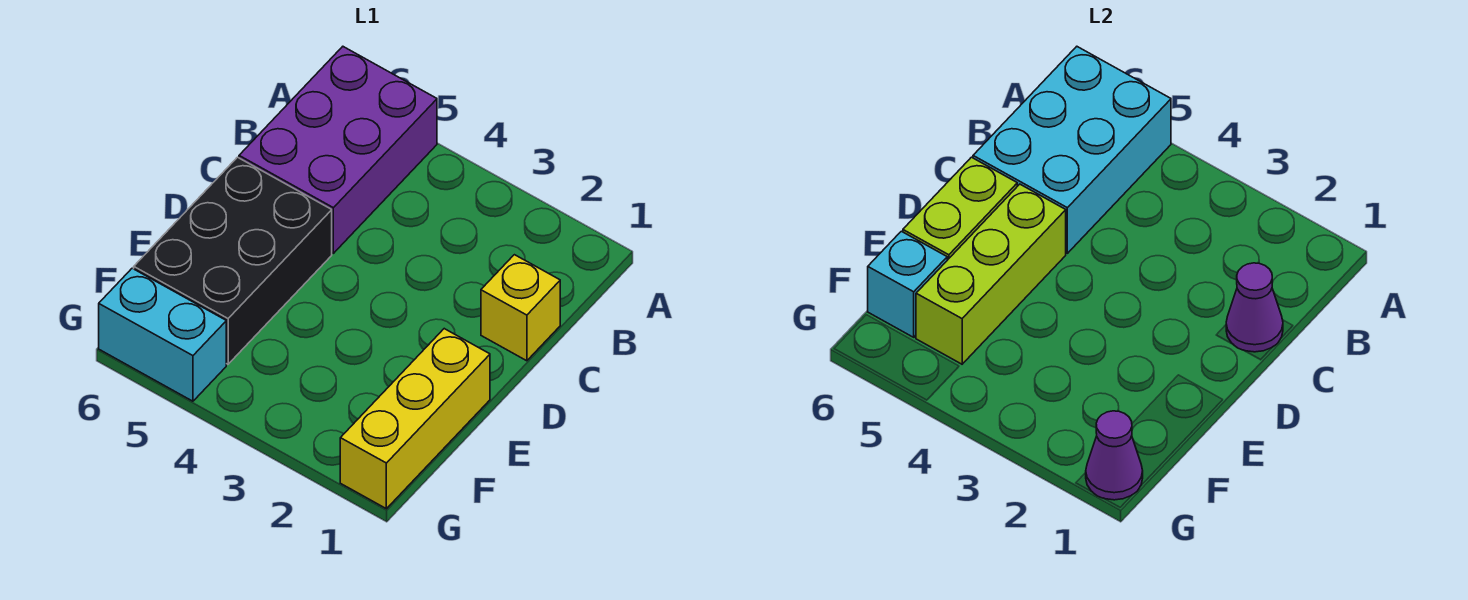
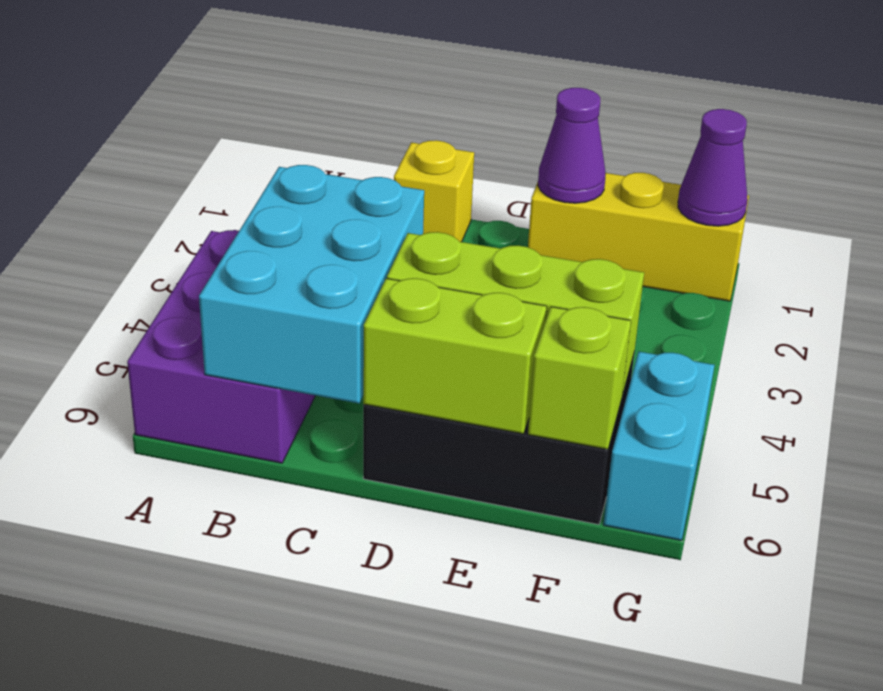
purple brick A5:C6 level 1 -> purple brick A4:B6 level 1
cyan brick A5:C6 level 2 -> cyan brick B4:C6 level 2
purple cone C1 level 2 -> purple cone E1 level 2
cyan brick F6 level 2 -> lime brick F6 level 2

